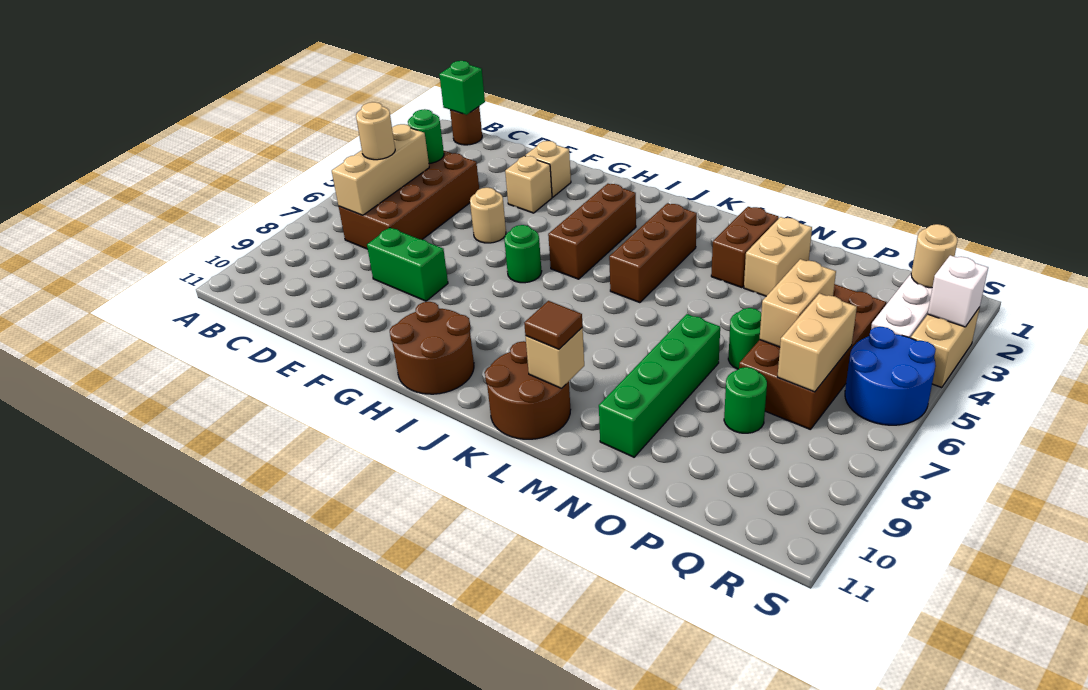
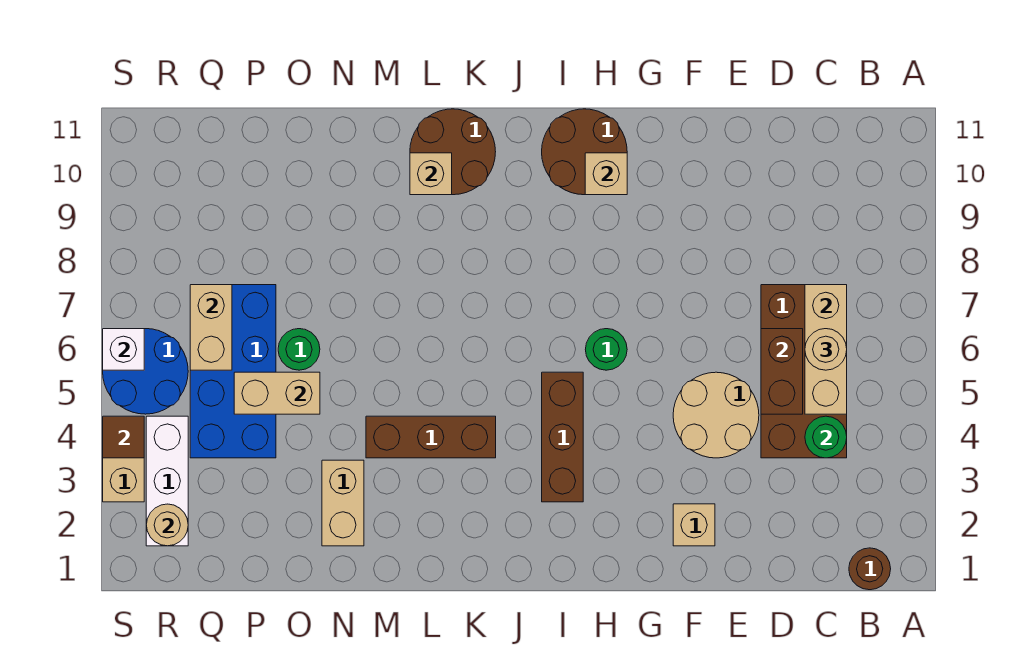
green brick B1 level 2 -> none
green brick E8:F8 level 1 -> none
tan brick F3 level 1 -> tan brick H10 level 2
tan round brick F5 level 1 -> tan round brick E4:F5 level 1
brown brick K3:K5 level 1 -> brown brick K4:M4 level 1
brown tile L10 level 3 -> brown tile S4 level 2
brown brick M2:M3 level 1 -> brown brick D5:D6 level 2
green brick N7:N10 level 1 -> none
brown brick P4:Q7 level 1 -> blue brick P4:Q7 level 1
tan brick P5:P6 level 2 -> tan brick O5:P5 level 2
green round brick P8 level 1 -> none
white brick S3 level 2 -> white brick S6 level 2

